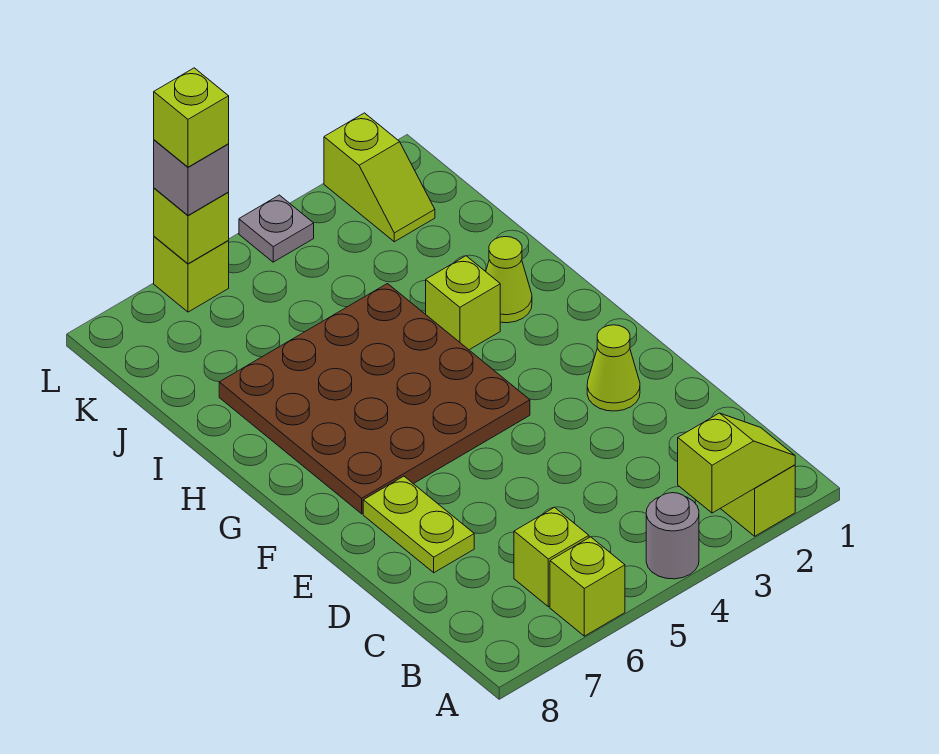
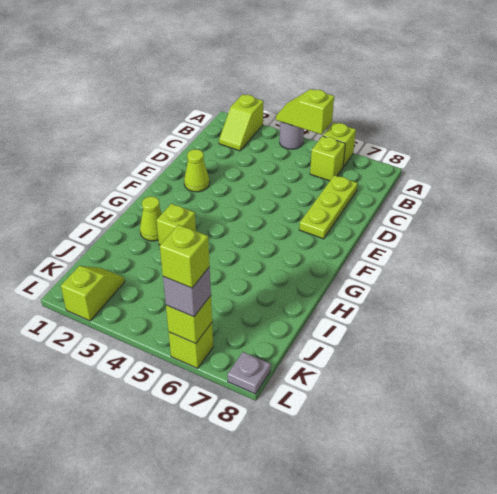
lime slope A2:A3 level 2 top 3 -> lime slope A4:A5 level 2 top 5
lime plate D7:E7 level 1 -> lime plate C7:E7 level 1
brown plate F4:I7 level 1 -> none
grey plate L4 level 1 -> grey plate L8 level 1

